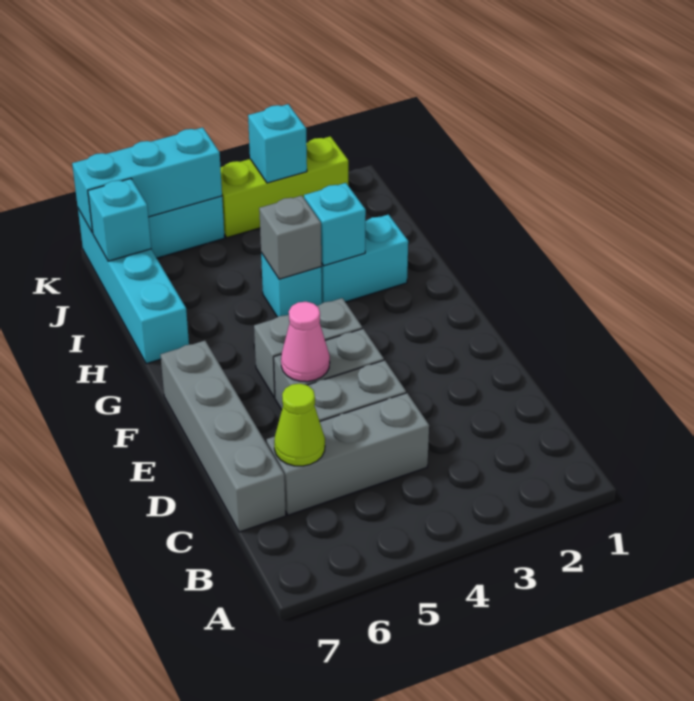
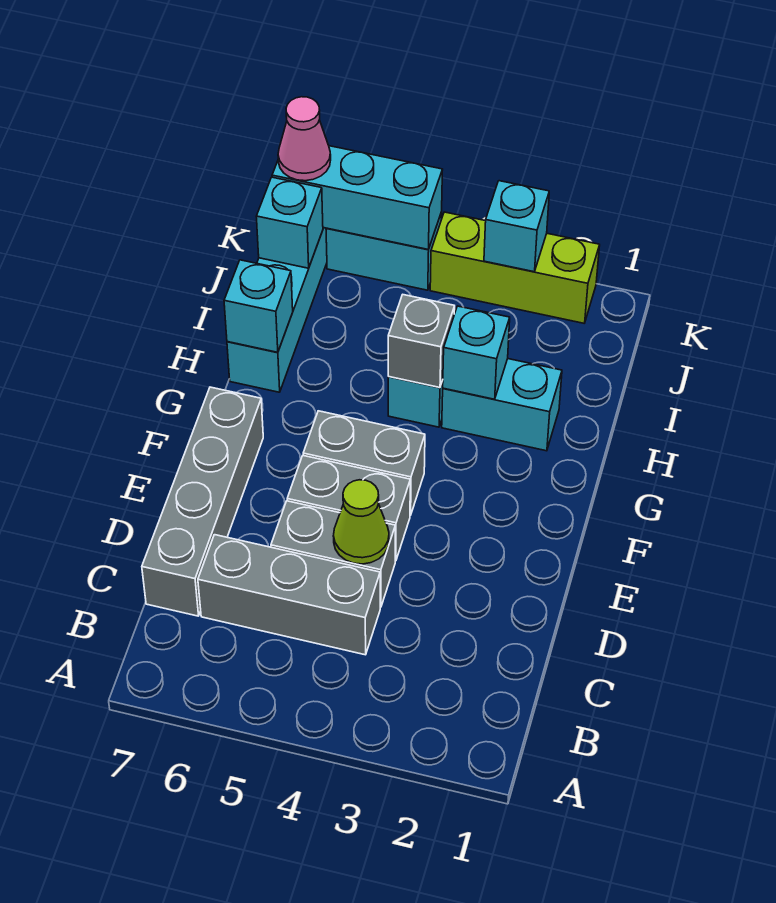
lime cone C6 level 2 -> lime cone D4 level 2
pink cone E5 level 2 -> pink cone K7 level 3
none -> cyan brick H7 level 2

